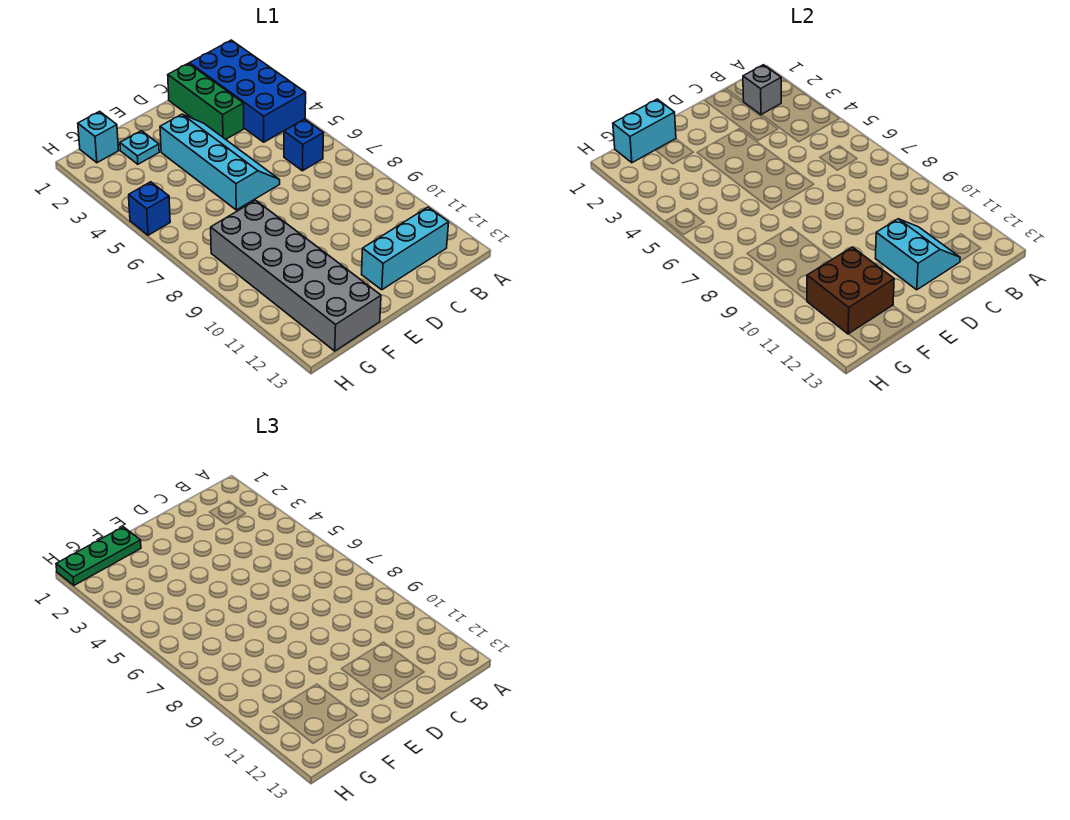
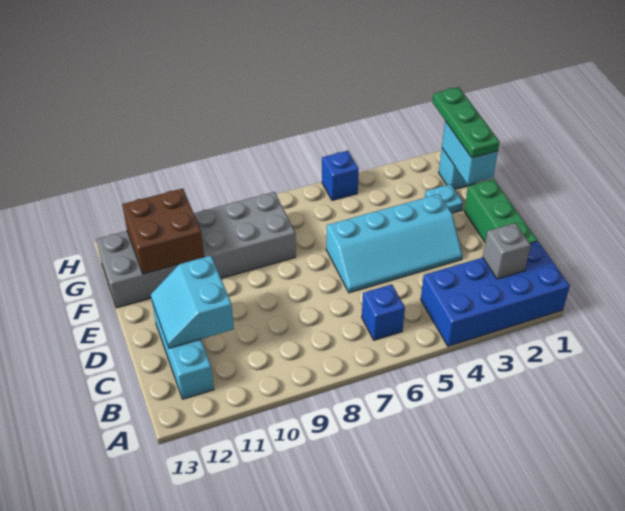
green brick C1:C3 level 1 -> green brick C1:E1 level 1
cyan slope C11:D12 level 2 top D -> cyan slope C11:D12 level 2 top 11

